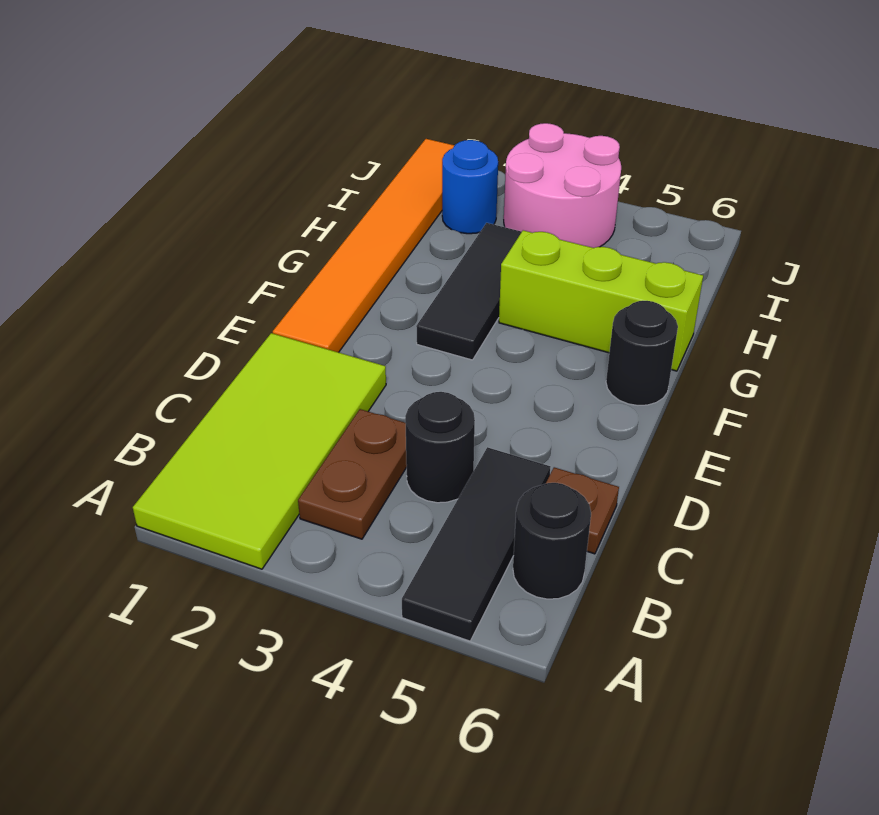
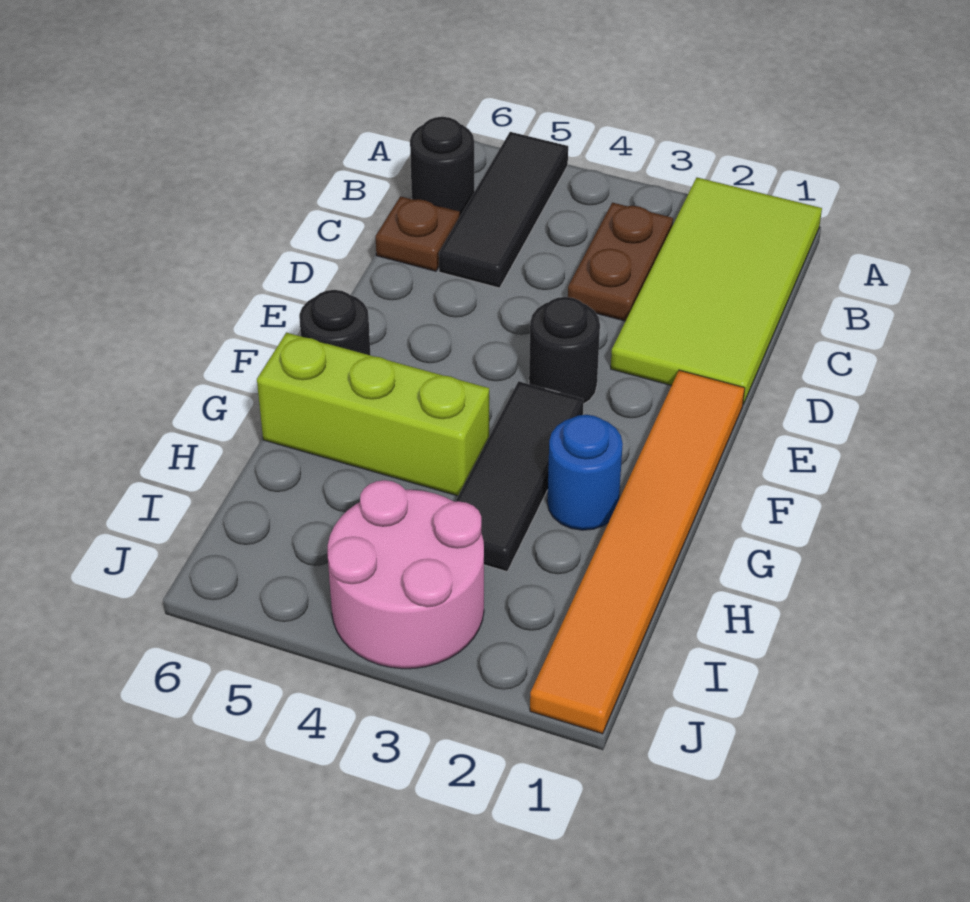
black round brick C4 level 1 -> black round brick E3 level 1
blue round brick I2 level 1 -> blue round brick G2 level 1

